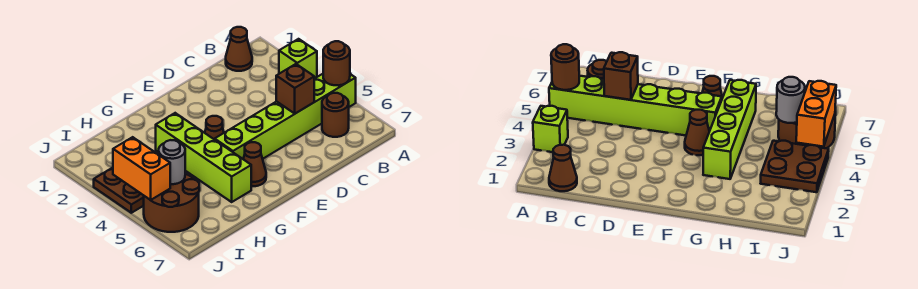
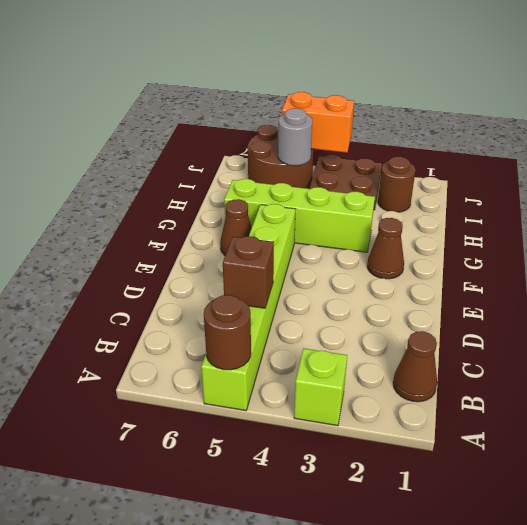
brown round brick B6 level 1 -> brown round brick I2 level 1
brown cone F4 level 1 -> brown cone F2 level 1

